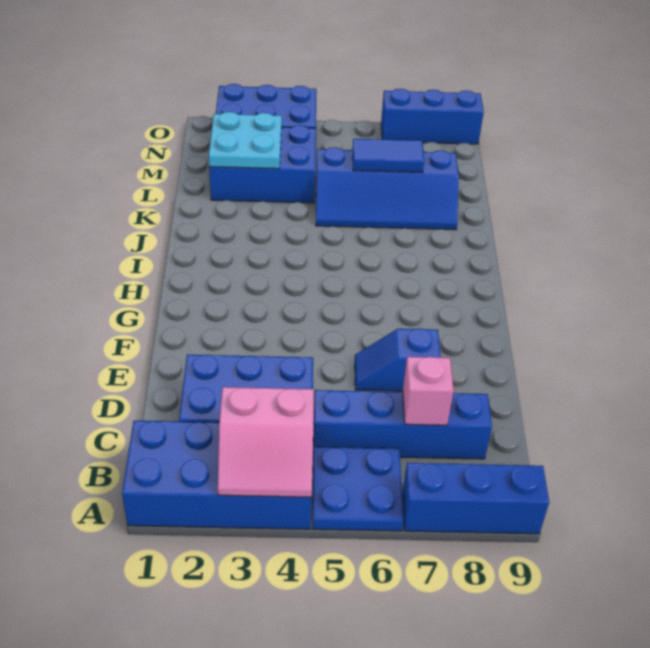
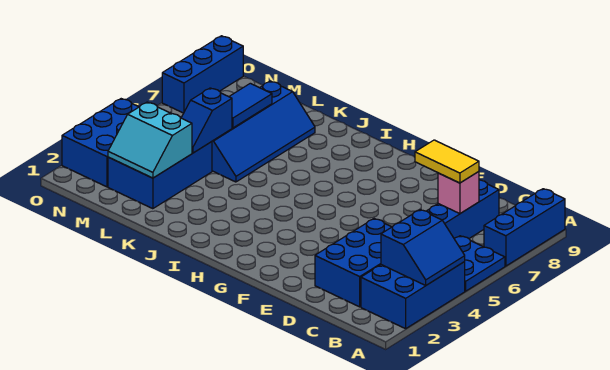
blue brick A1:B4 level 1 -> blue brick A2:B4 level 1
pink slope A3:B4 level 2 top B -> blue slope A3:B4 level 2 top B
none -> yellow tile C7:D7 level 3
blue slope E6:E7 level 1 top 7 -> blue slope L4:L5 level 2 top 5
cyan plate L2:M3 level 2 -> cyan slope L2:M3 level 2 top 3

